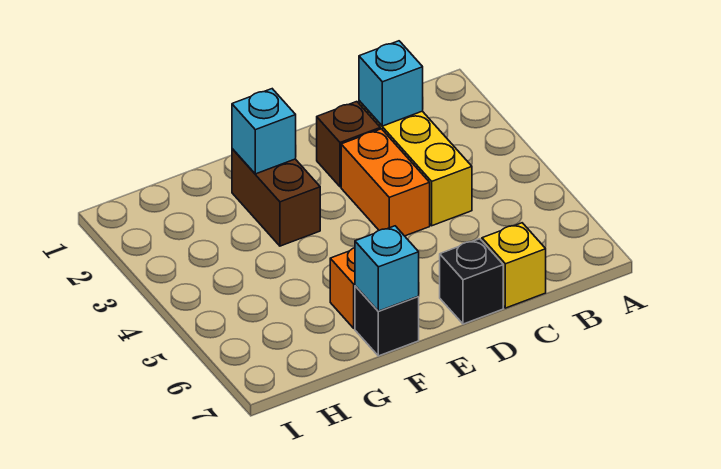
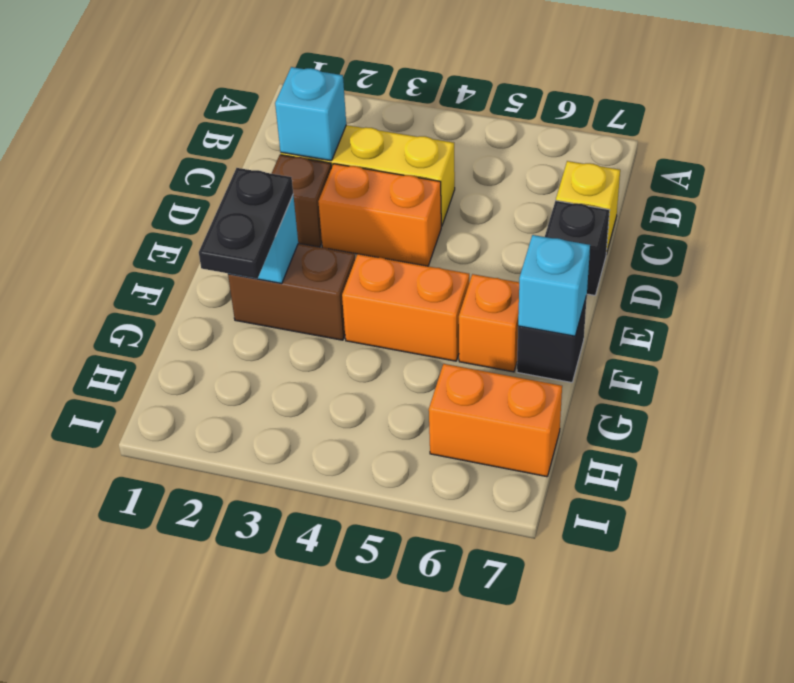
none -> black plate F2:G2 level 3
none -> orange brick F4:F5 level 1
none -> orange brick H6:H7 level 1

